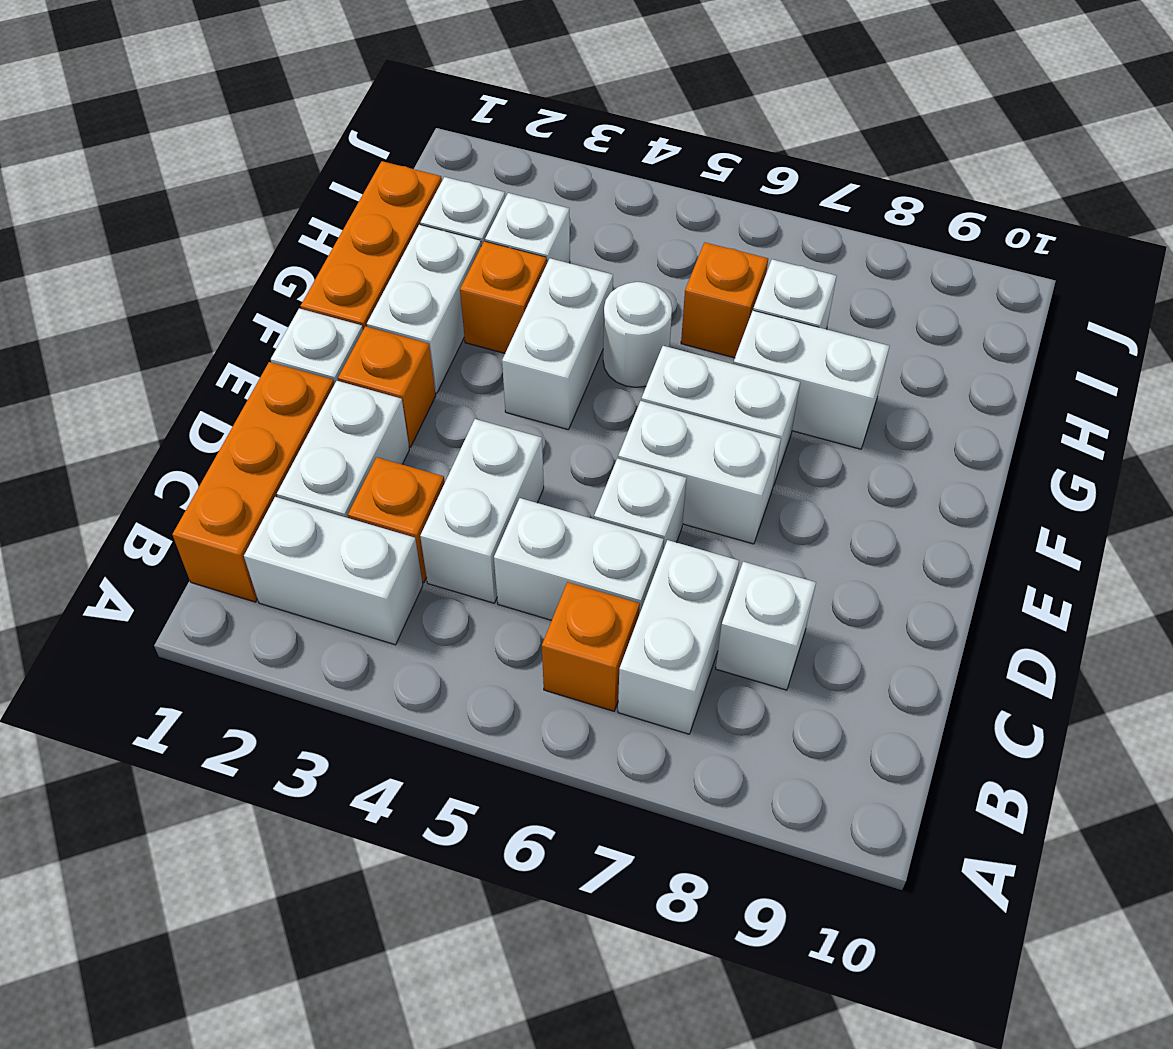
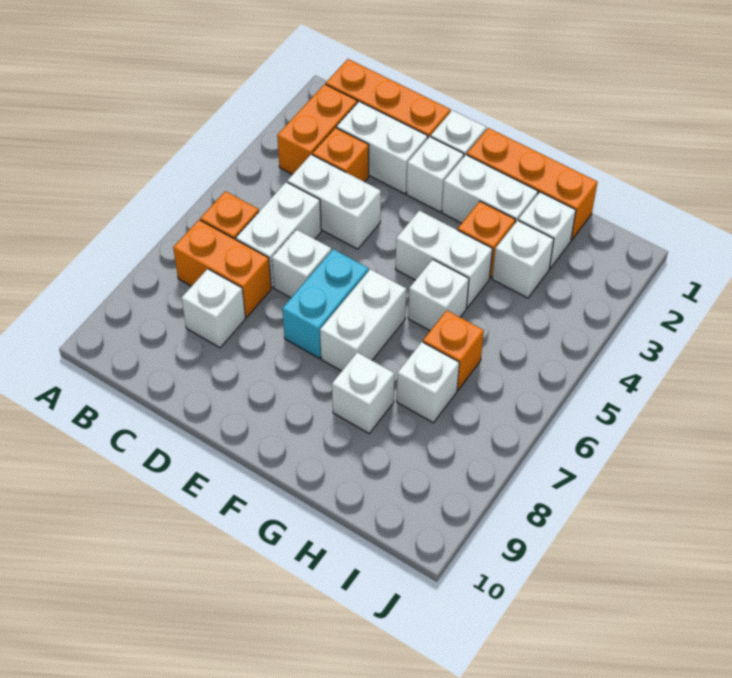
white brick B2:B3 level 1 -> orange brick B2:B3 level 1
white brick B7:C7 level 1 -> orange brick B7:C7 level 1
orange brick E2 level 1 -> white brick E2 level 1
white brick E6:E7 level 1 -> cyan brick E6:E7 level 1
white round brick G5 level 1 -> white brick G5 level 1
white brick G7:G8 level 1 -> white brick G8 level 1

